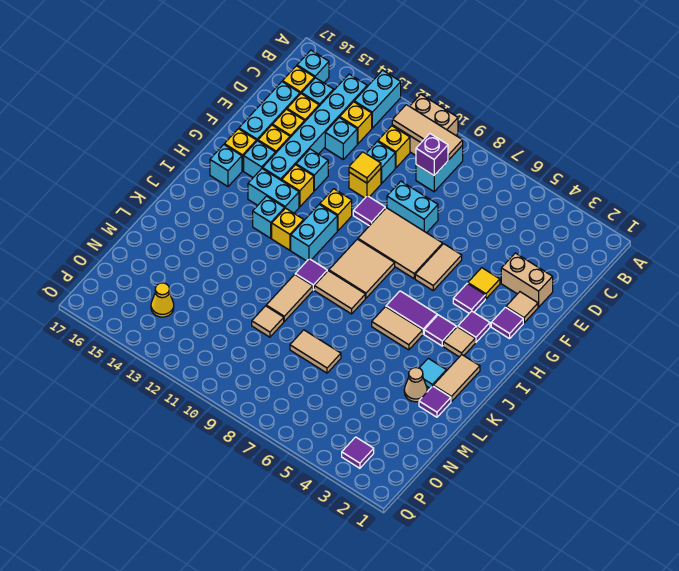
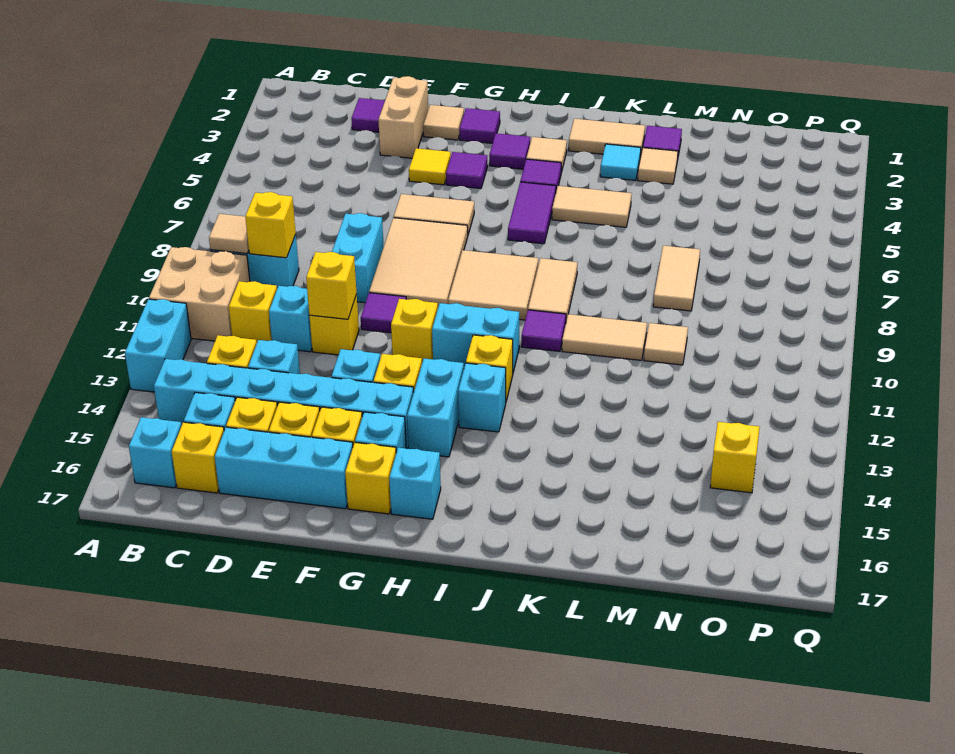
cyan brick A13:B13 level 1 -> cyan brick A12:A13 level 1
tan tile B9:B11 level 2 -> tan tile B9 level 2
purple brick C9 level 2 -> yellow brick C9 level 2
yellow tile E11 level 2 -> yellow brick E11 level 2
tan tile J5:J6 level 1 -> tan tile J5:K5 level 1
tan cone L3 level 1 -> tan tile L3 level 1
yellow cone O14 level 1 -> yellow brick O14 level 1
purple tile P3 level 1 -> purple tile D2 level 1

